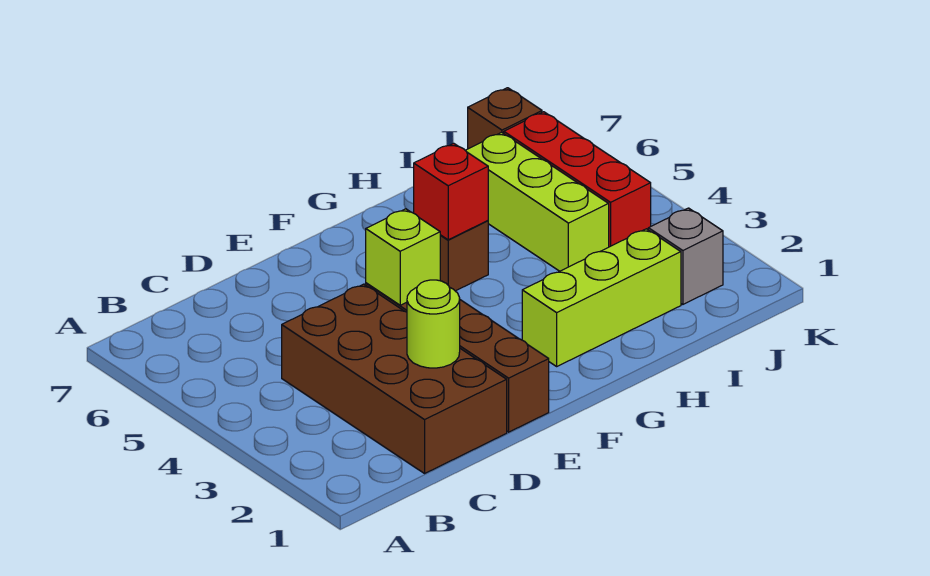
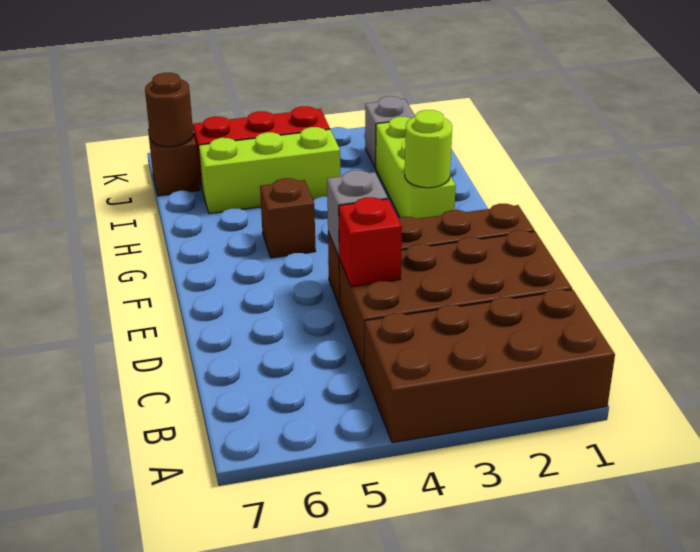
none -> brown brick A1:B4 level 1
lime round brick D2 level 2 -> lime round brick G2 level 2
lime brick E4 level 2 -> grey brick E4 level 2
red brick G5 level 2 -> red brick D4 level 2
none -> brown round brick J7 level 2

